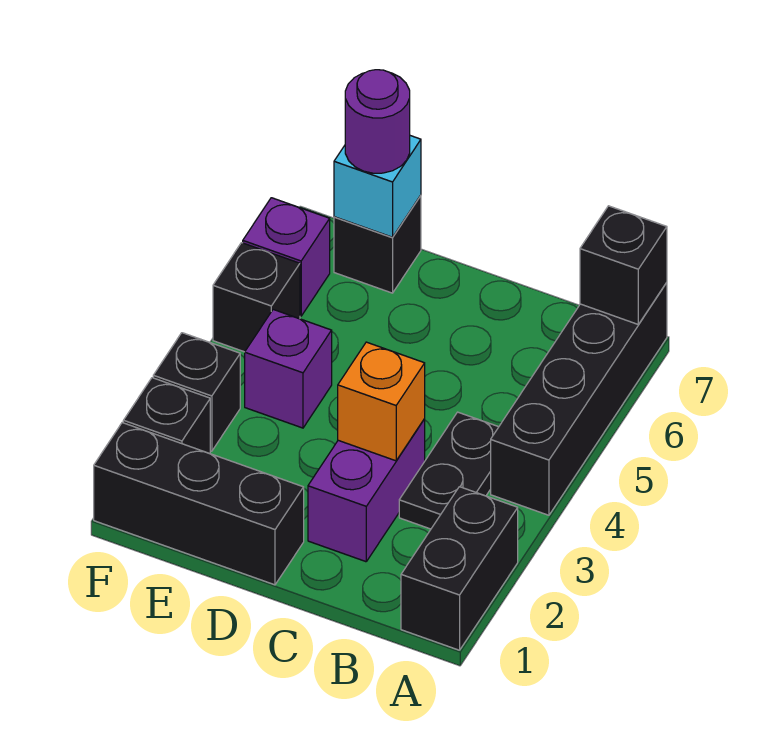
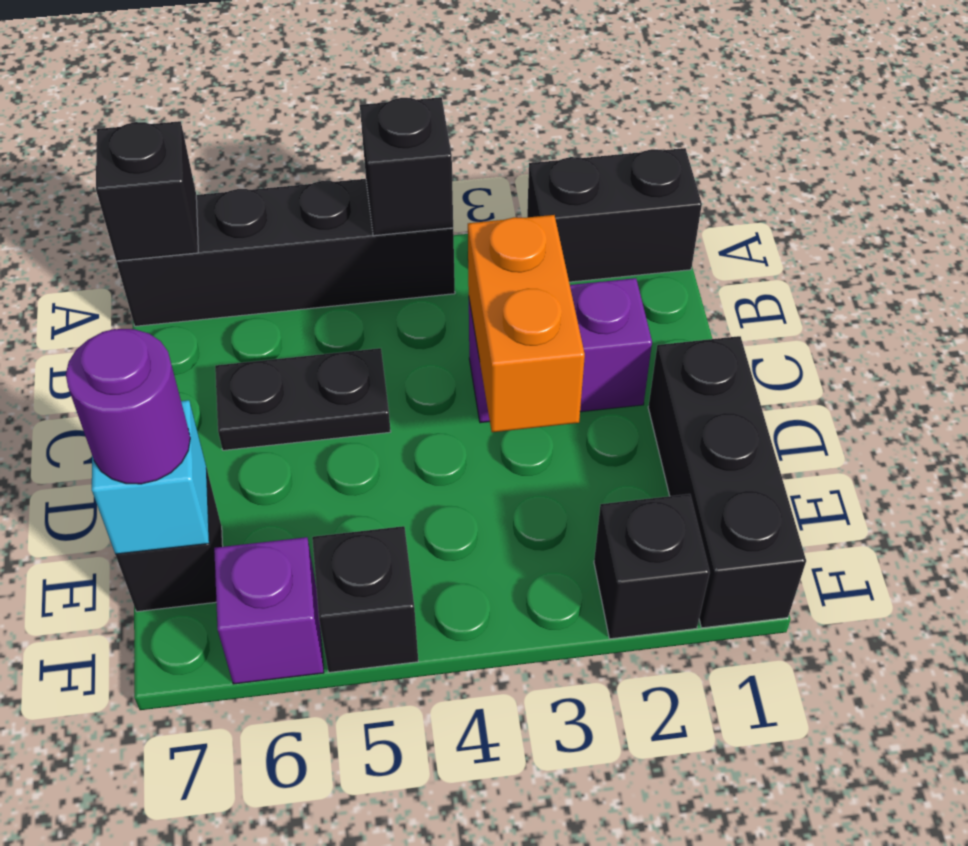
black plate B3:B4 level 1 -> black plate C5:C6 level 1
orange brick C3 level 2 -> orange brick C3:D3 level 2
purple brick E4 level 1 -> none
black brick F3 level 1 -> black brick A4 level 2

